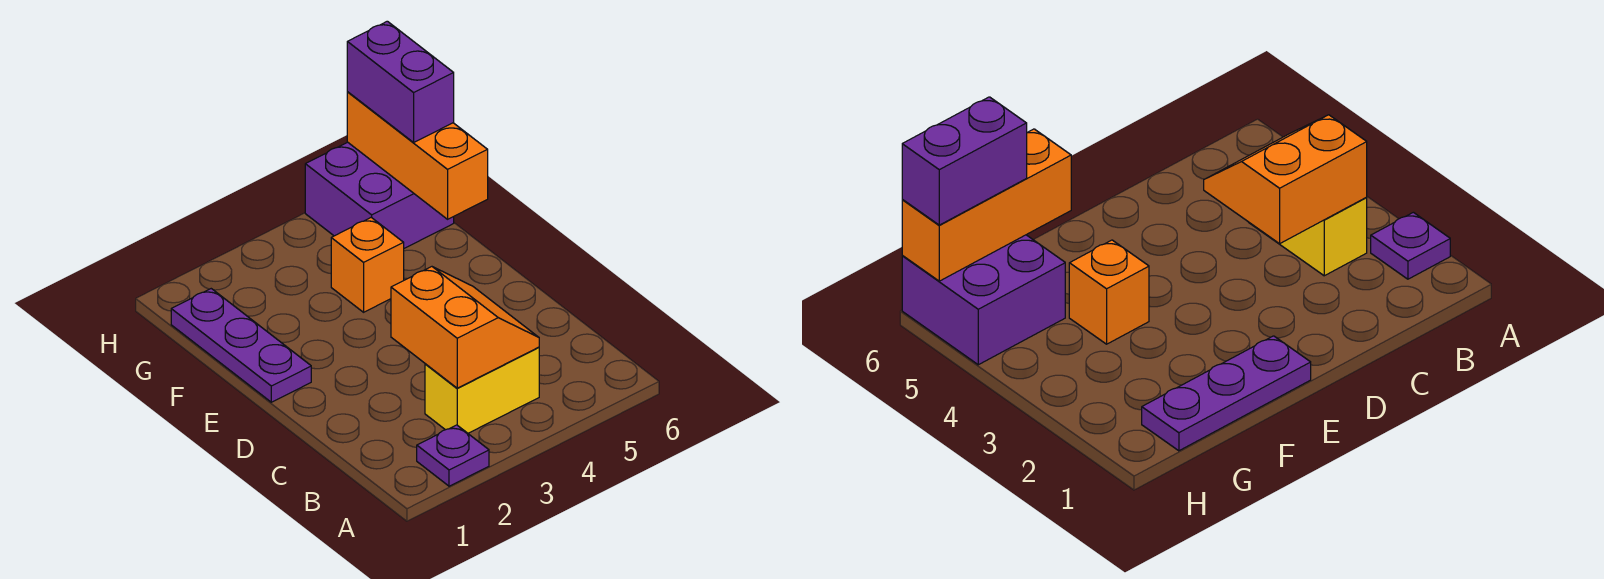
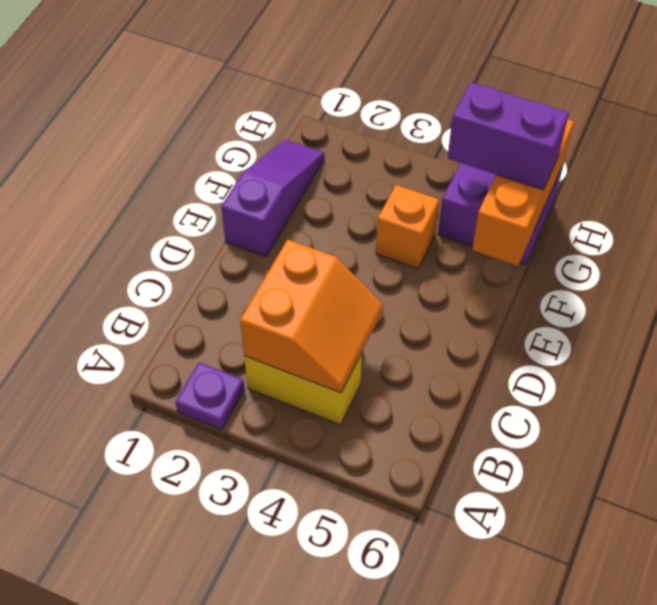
purple plate E1:G1 level 1 -> purple slope E1:G1 level 1 top E
purple brick G6:H6 level 3 -> purple brick G5:G6 level 3

